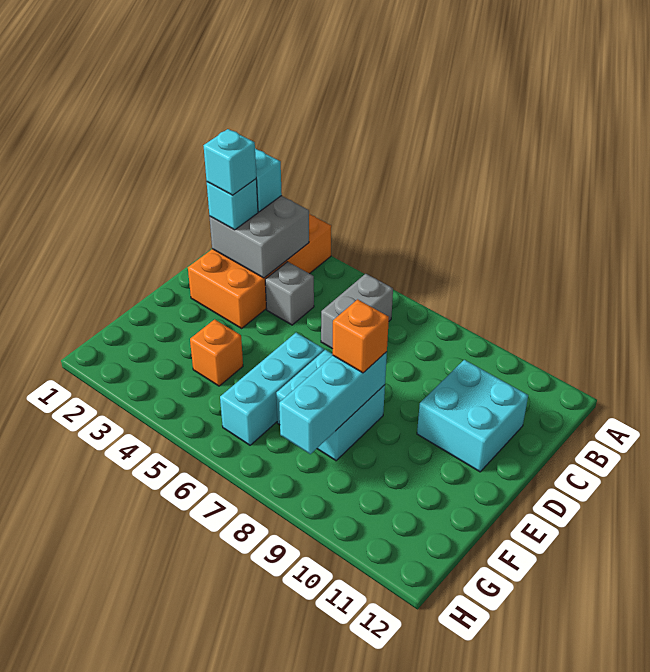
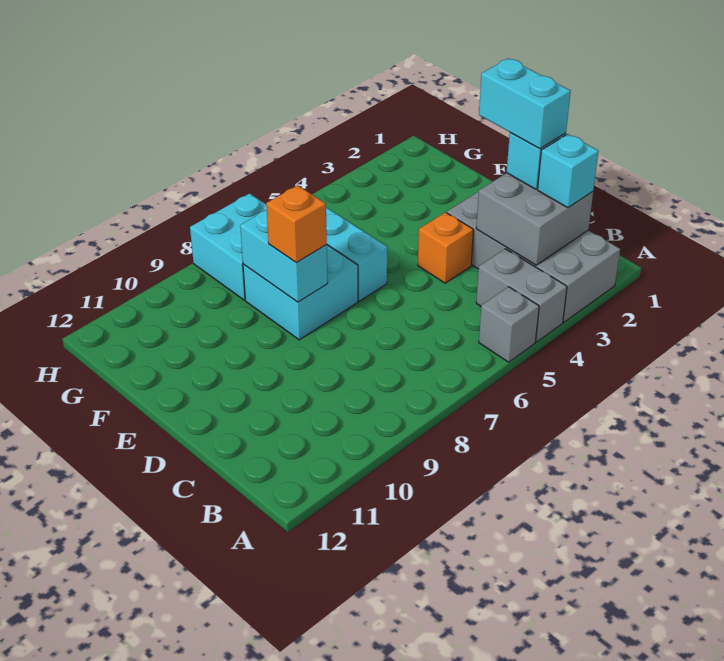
orange brick A2:D3 level 1 -> grey brick A2:D3 level 1
grey brick B6:C6 level 1 -> grey brick A4:B4 level 1
cyan brick C2 level 4 -> cyan brick C2:D2 level 4
grey brick C4 level 1 -> grey brick A5 level 1
cyan brick C10:D11 level 1 -> cyan brick G7:H8 level 1
cyan brick E8:G8 level 2 -> cyan brick E8:F8 level 2
orange brick F4 level 1 -> orange brick D4 level 1

